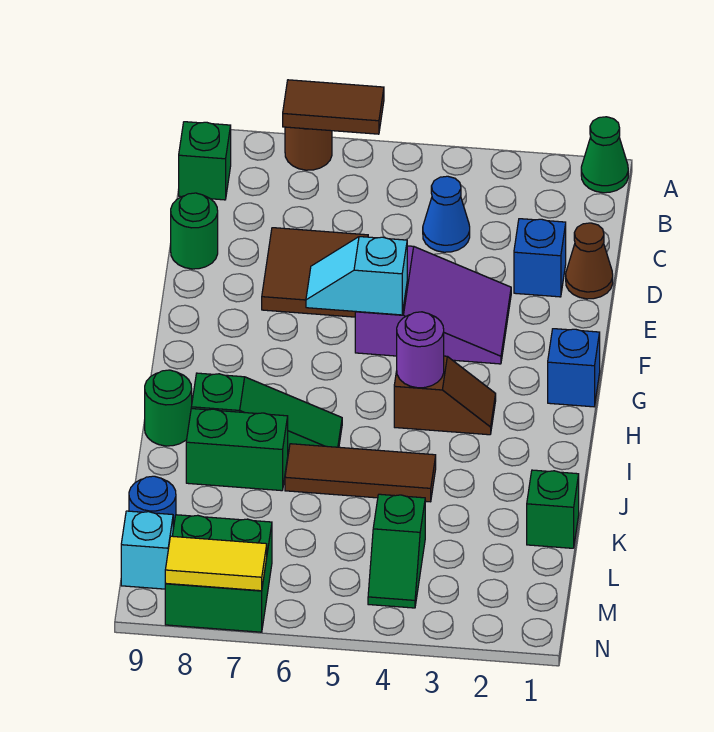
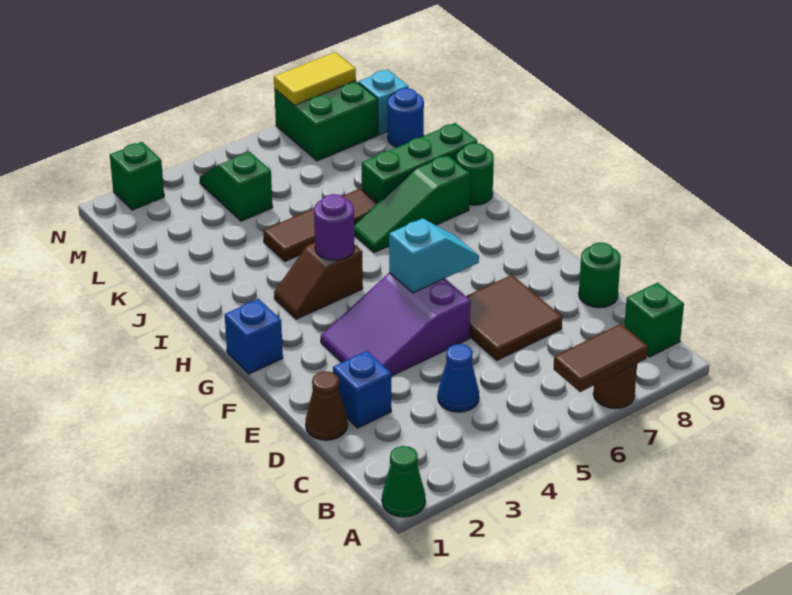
green brick J7:J8 level 1 -> green brick J7:J9 level 1
green brick K1 level 1 -> green brick N2 level 1

